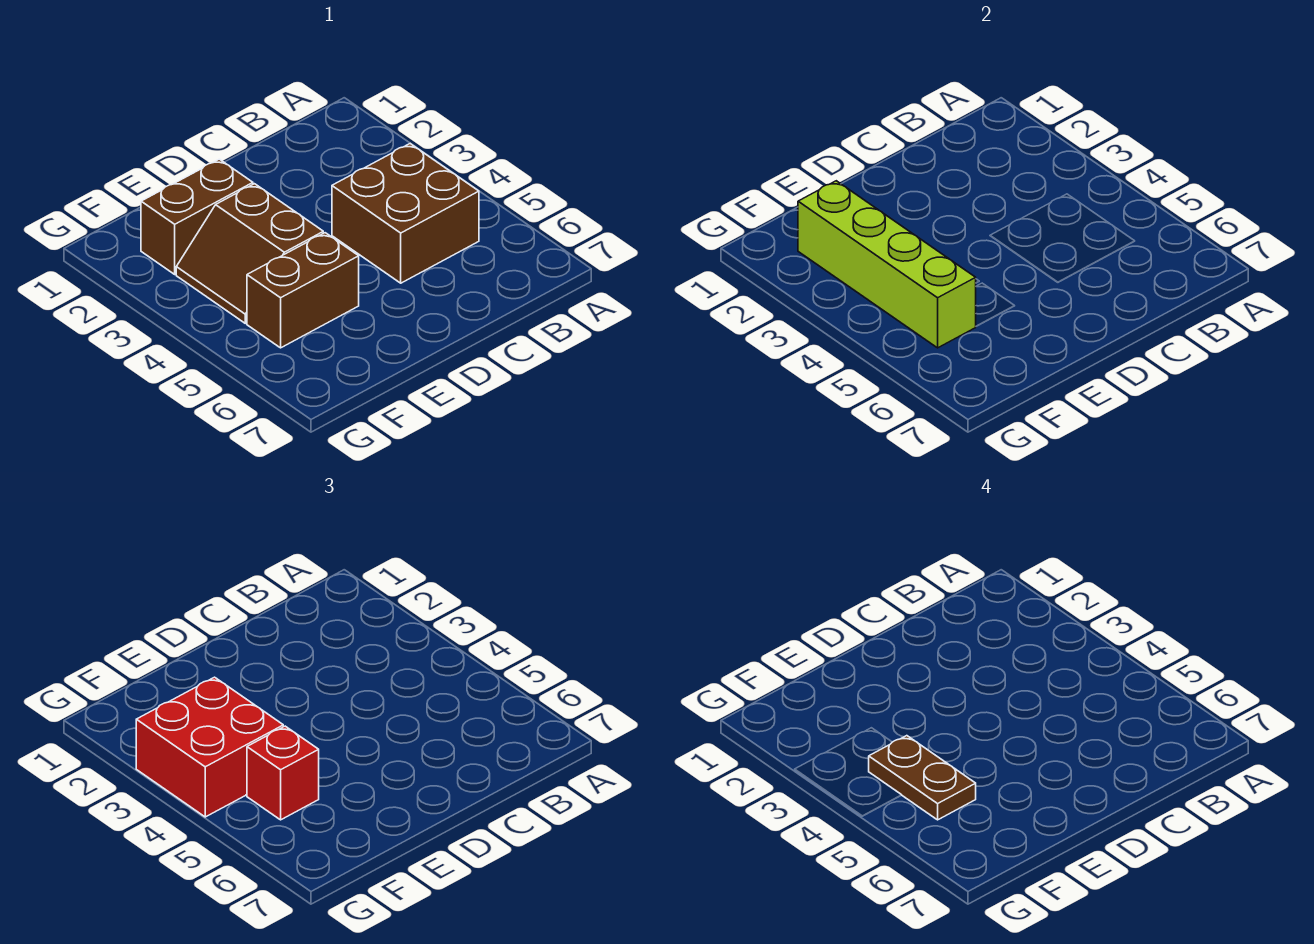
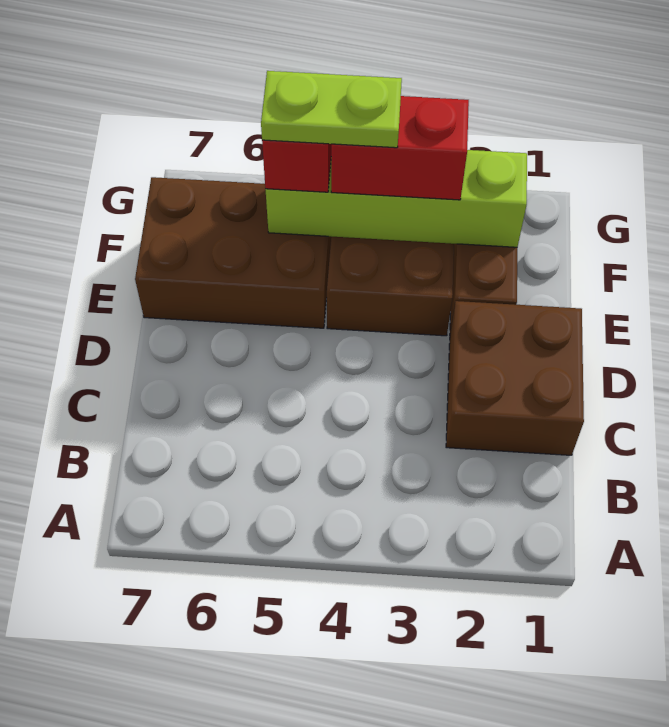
brown brick B4:C5 level 1 -> brown brick C1:D2 level 1
brown brick E5:F5 level 1 -> brown brick E5:F7 level 1
red brick F3:G4 level 3 -> red brick F3:F4 level 3
brown plate F4:F5 level 4 -> lime plate F4:F5 level 4

